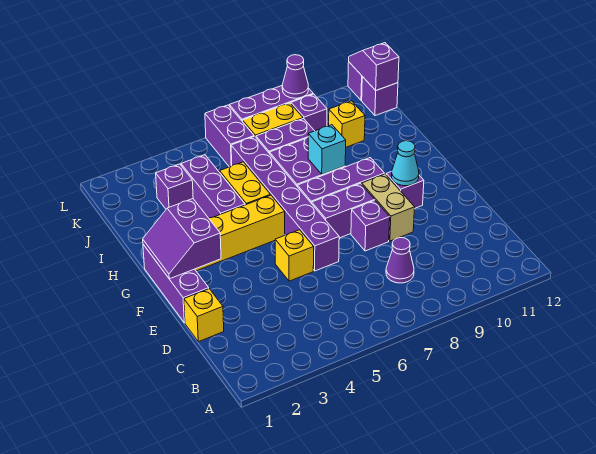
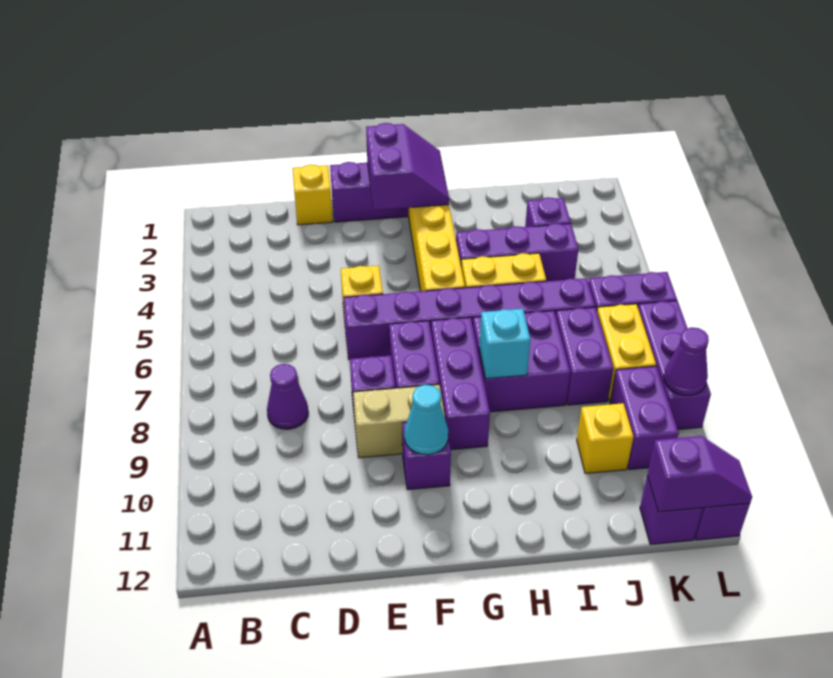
purple slope F1:G2 level 2 top 2 -> purple slope F1:G2 level 2 top F
purple brick K9 level 1 -> purple brick K9:K10 level 1

